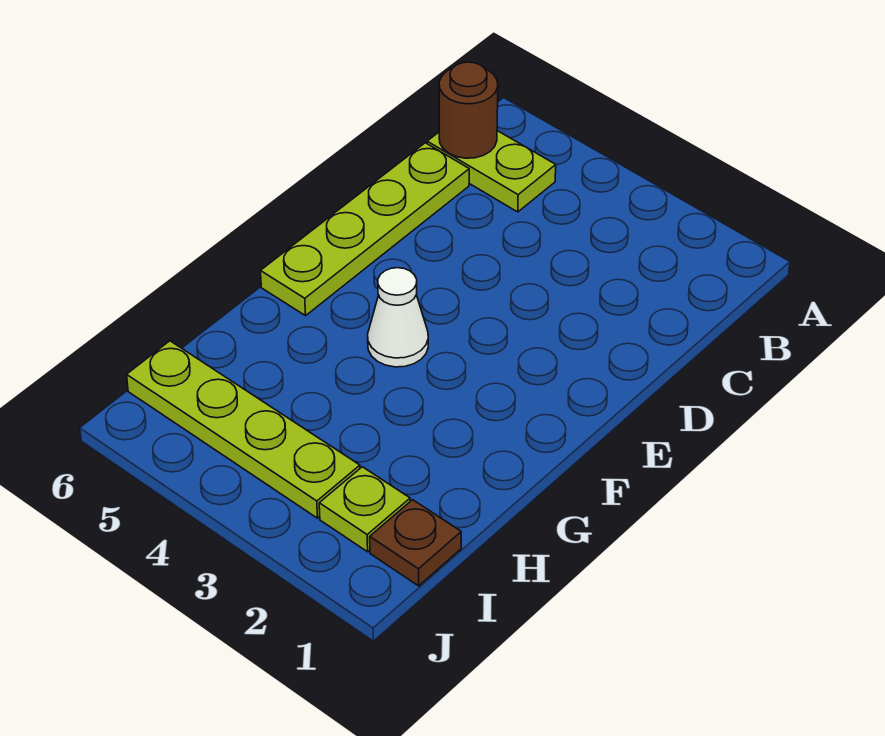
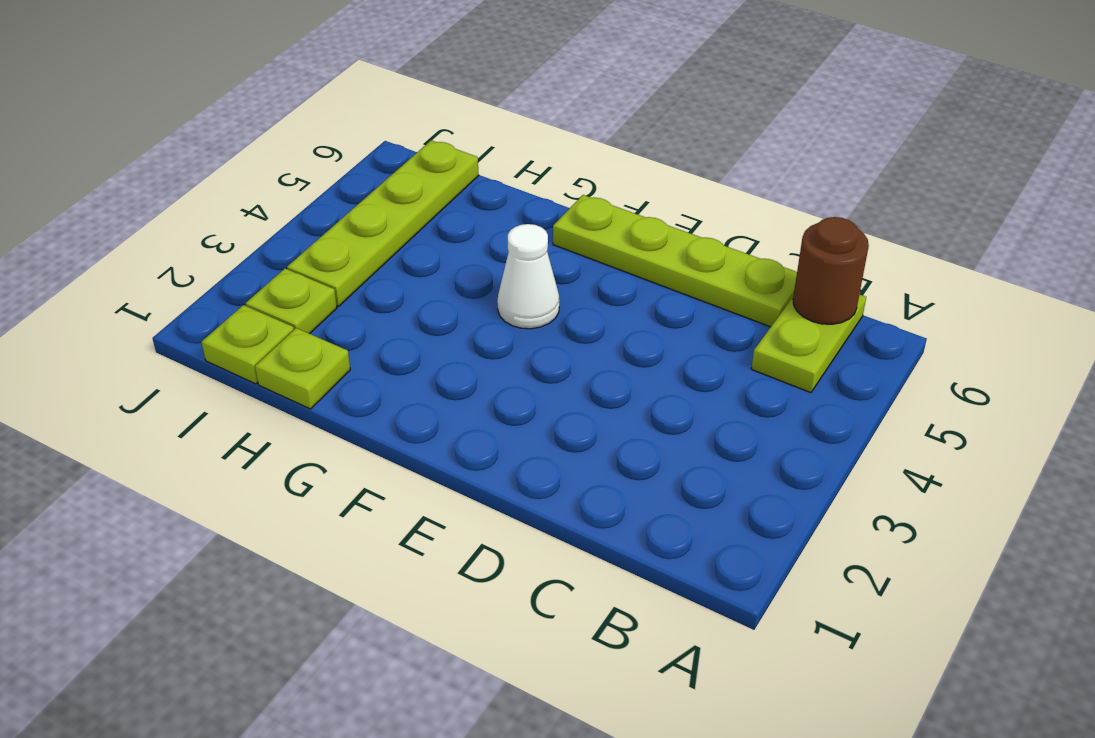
none -> lime plate H1 level 1
brown plate I1 level 1 -> lime plate I1 level 1

